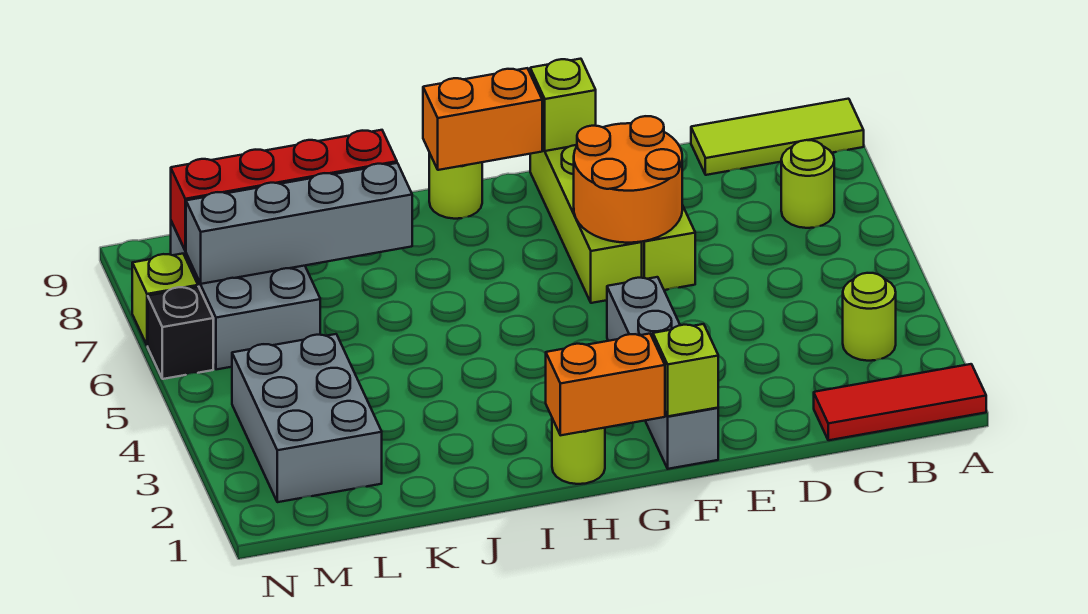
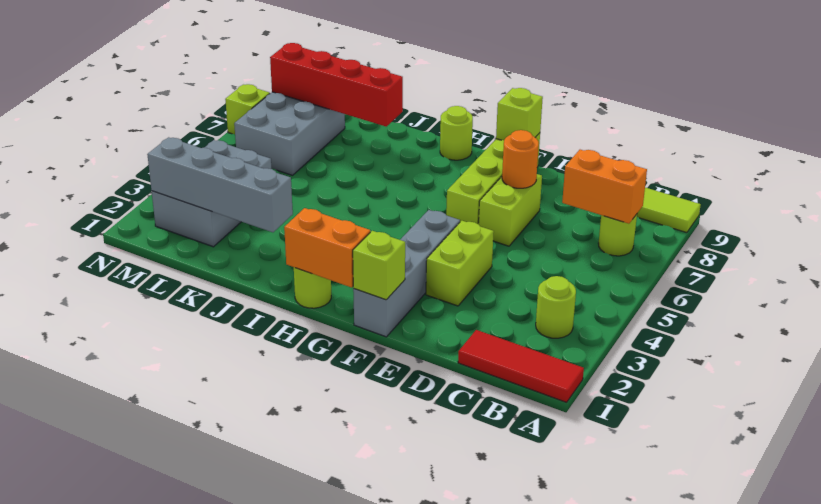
none -> lime brick E3:E4 level 1
orange round brick E6:F7 level 2 -> orange round brick E7 level 2
orange brick G9:H9 level 2 -> orange brick B7:C7 level 2
grey brick J7:M7 level 2 -> grey brick J2:M2 level 2
black brick N6 level 1 -> none

